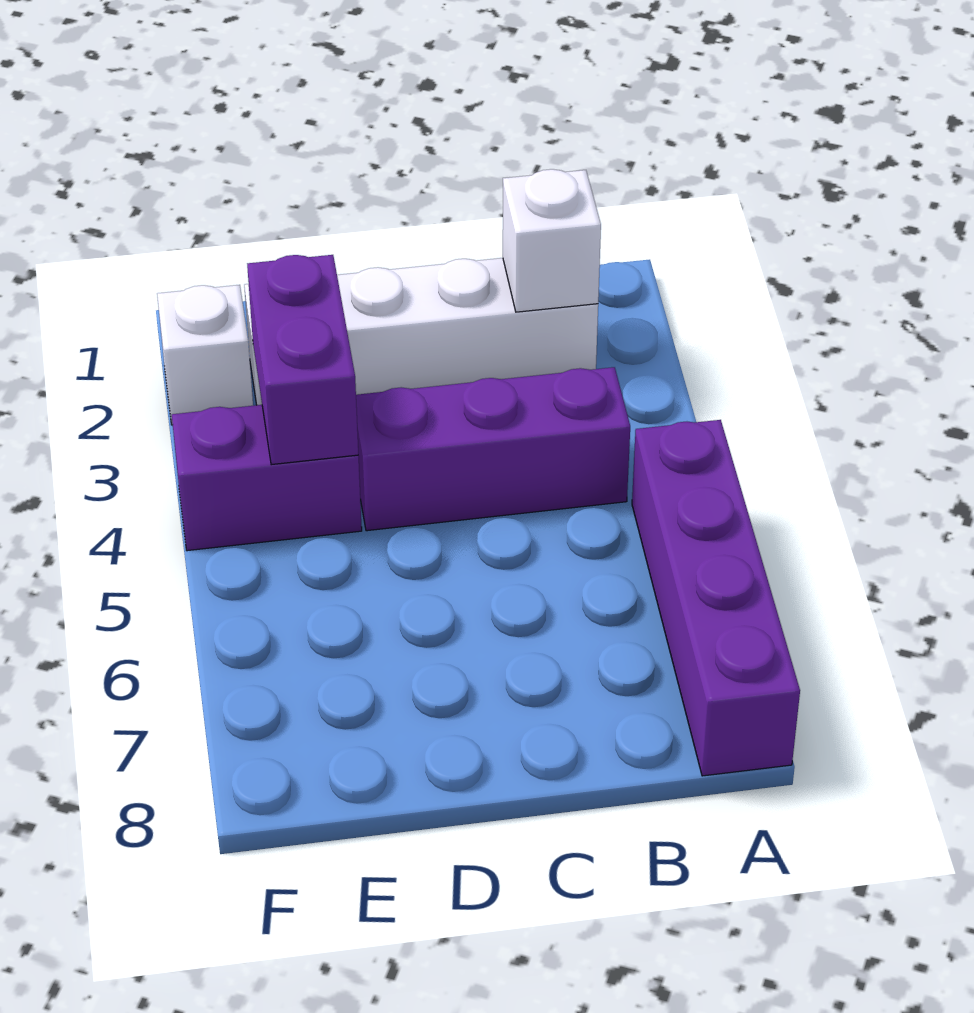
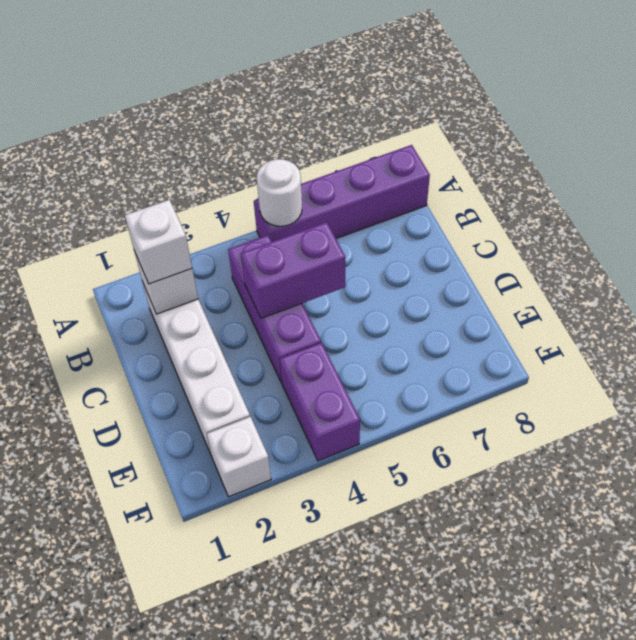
none -> white round brick A5 level 2
none -> white brick B2 level 3
purple brick E3:E4 level 2 -> purple brick C4:C5 level 2

